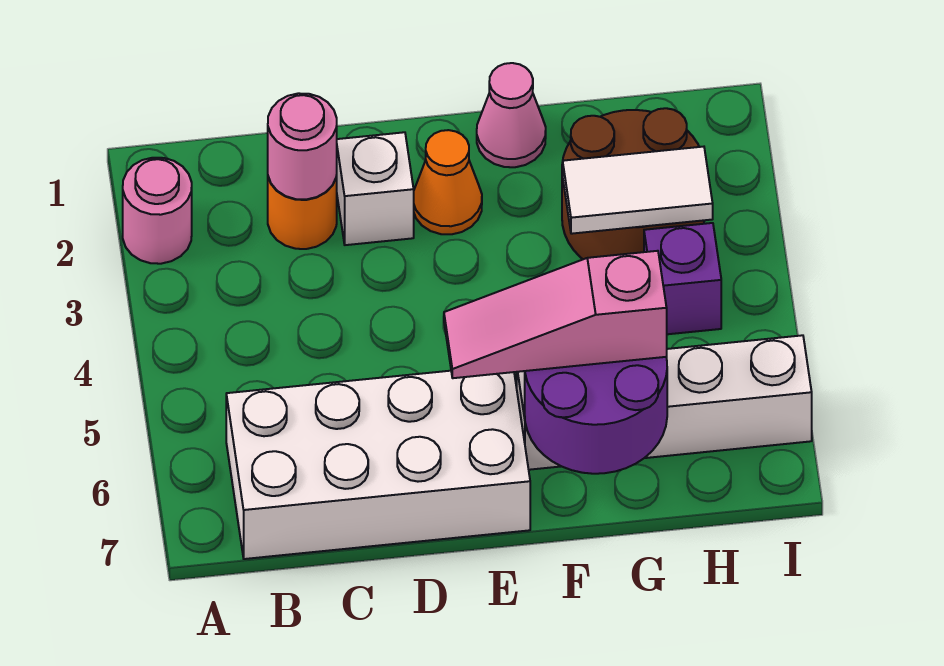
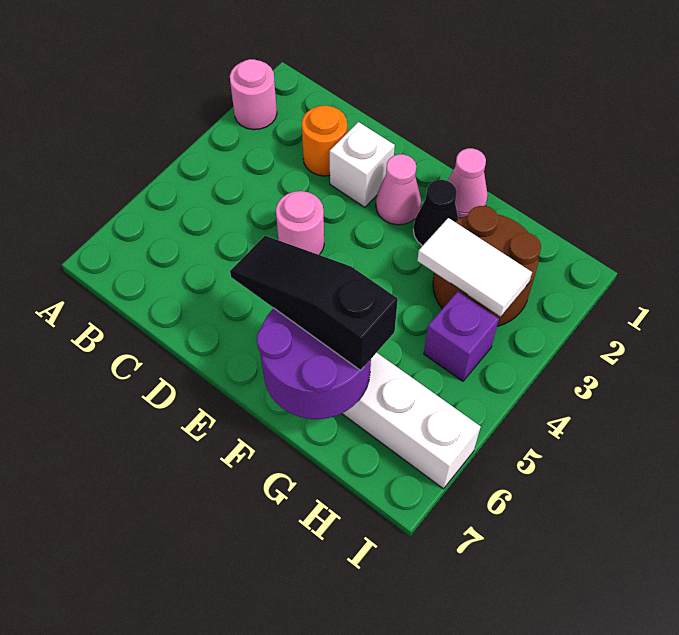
white brick B6:E7 level 1 -> none
pink round brick C2 level 2 -> pink round brick D4 level 1
orange cone E2 level 1 -> pink cone E2 level 1
pink slope E6:G6 level 3 top G -> black slope E6:G6 level 3 top G
none -> black cone F2 level 1

